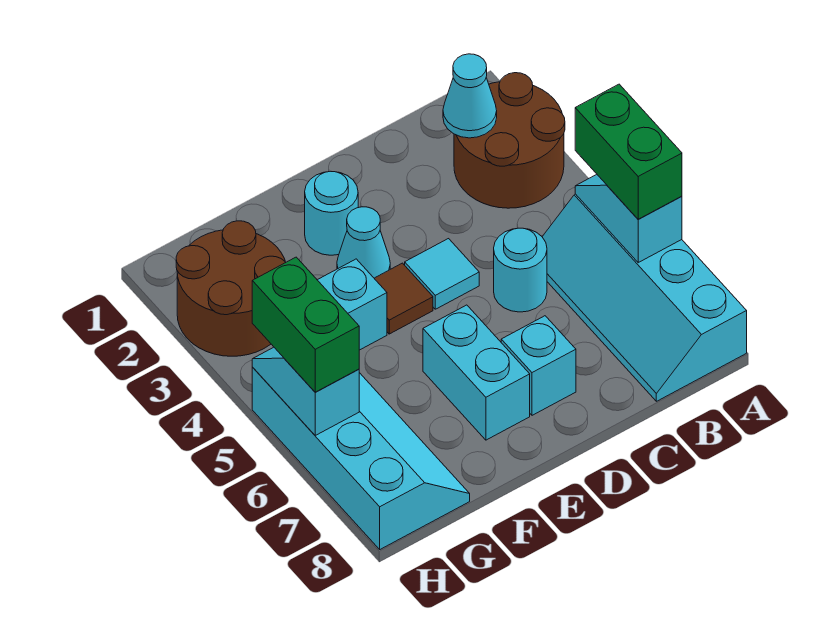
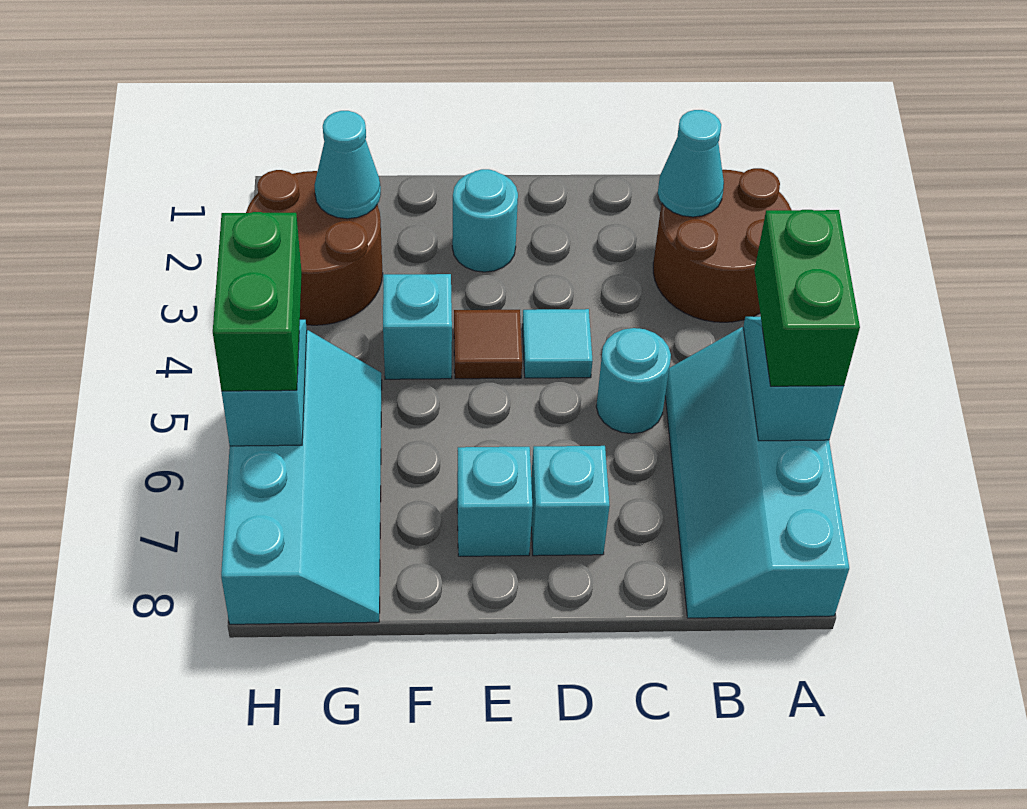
cyan cone E3 level 1 -> cyan cone G2 level 2
cyan brick E6:E7 level 1 -> cyan brick E7 level 1

